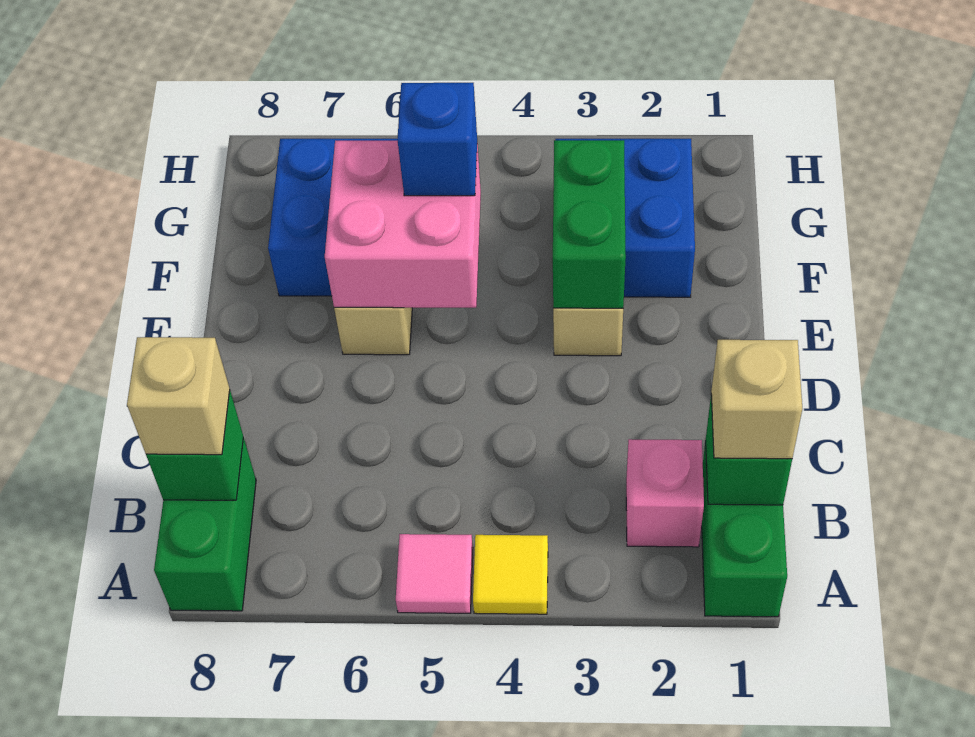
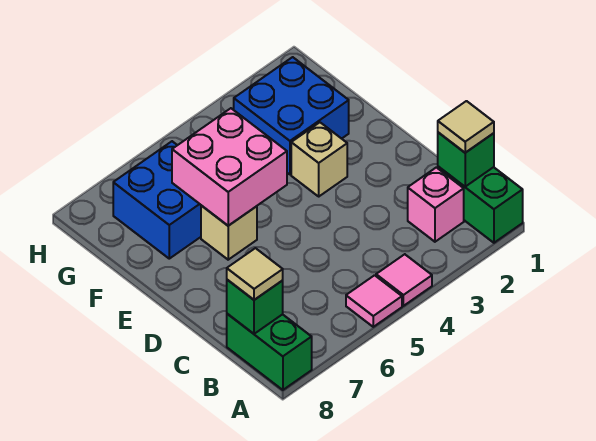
yellow tile A4 level 1 -> pink tile A4 level 1
tan brick B1 level 3 -> tan tile B1 level 3
tan brick B8 level 3 -> tan tile B8 level 3
green brick E3:F3 level 2 -> none
blue brick F5 level 3 -> none

